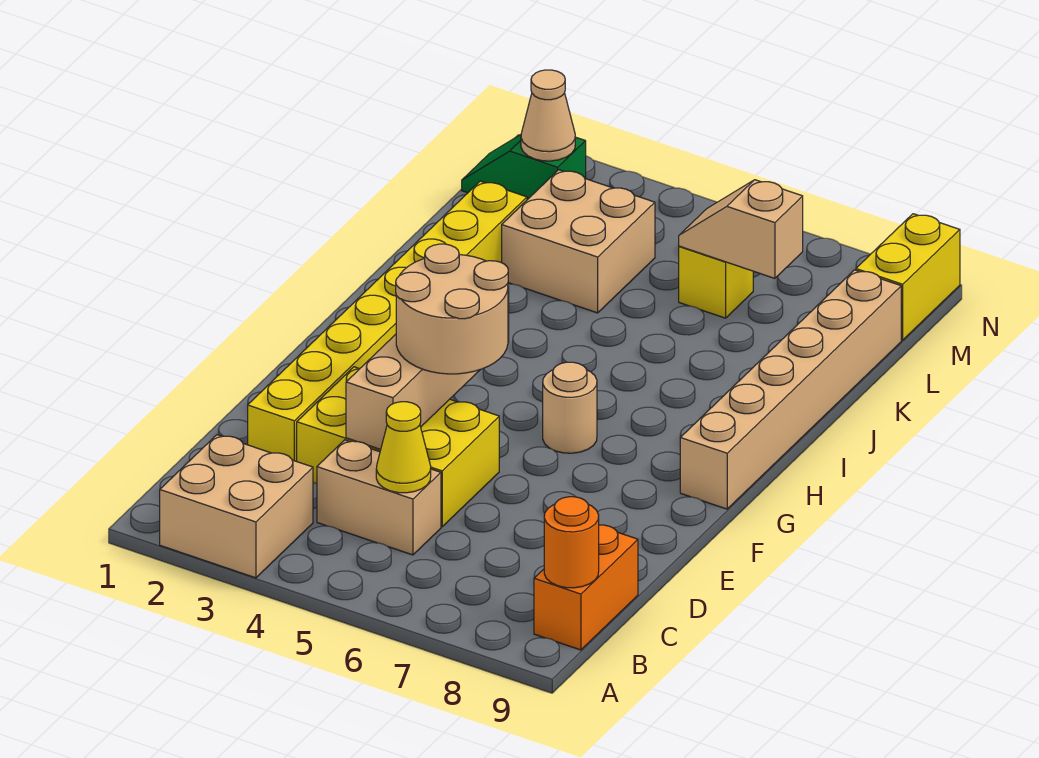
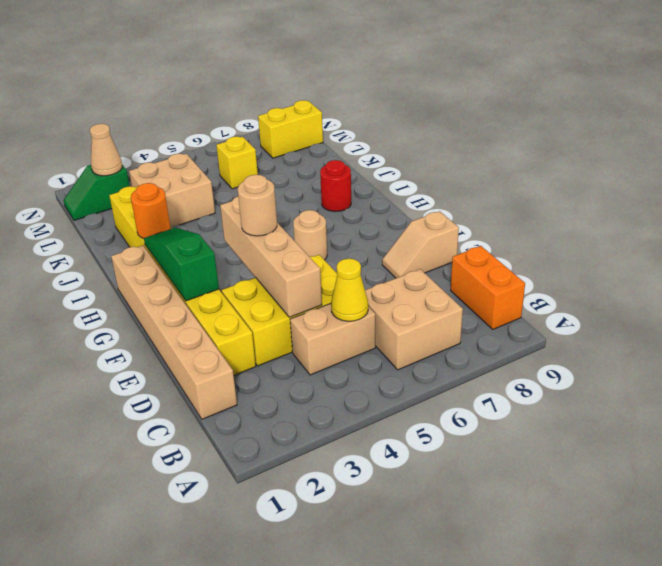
tan brick A2:B3 level 1 -> tan brick B6:C7 level 1
orange round brick B9 level 2 -> orange round brick I2 level 2
tan round brick E4:F5 level 3 -> tan round brick F4 level 3
none -> green slope F2:H2 level 2 top F
tan brick G9:L9 level 1 -> tan brick C1:H1 level 1
none -> red round brick I8 level 1
tan slope L6:L7 level 2 top 7 -> tan slope E8:E9 level 1 top 9
yellow brick M9:N9 level 1 -> yellow brick M8:M9 level 1

